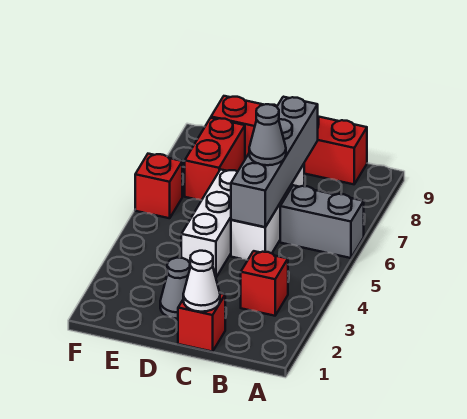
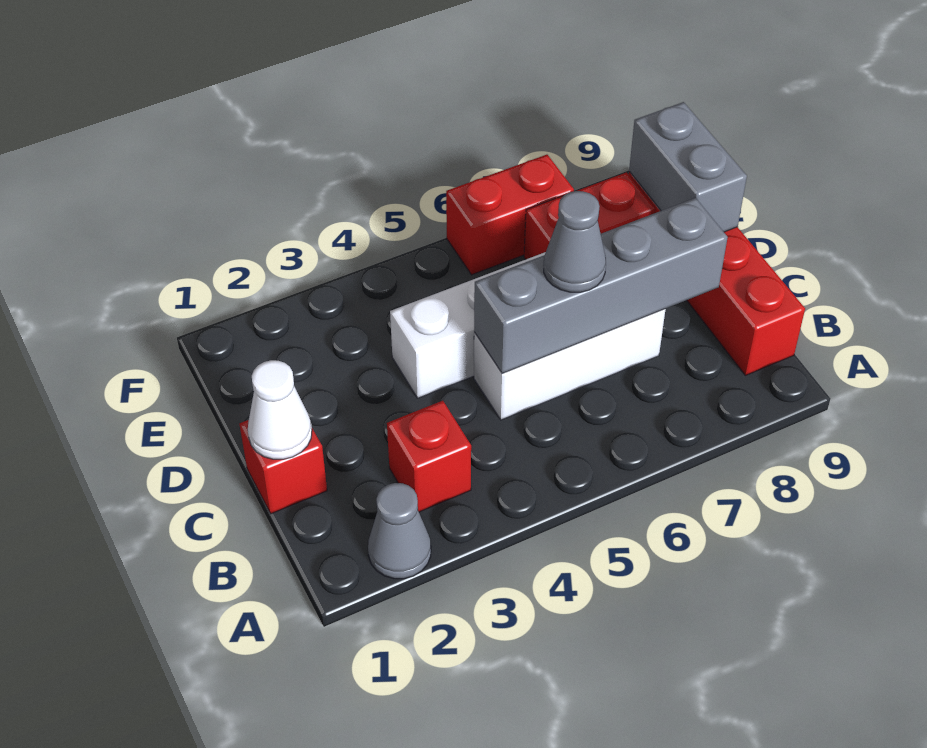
grey brick A6:B6 level 1 -> grey brick D9:E9 level 2
grey cone D2 level 1 -> grey cone A2 level 1
red brick F6 level 1 -> red brick F6:F7 level 1

